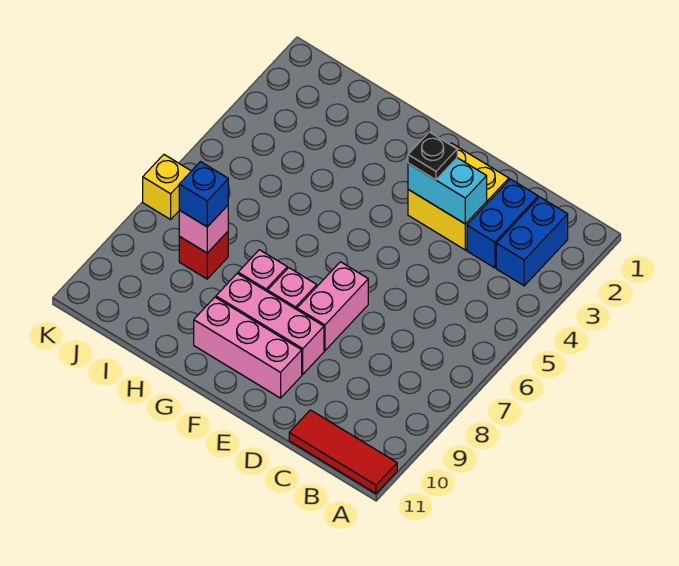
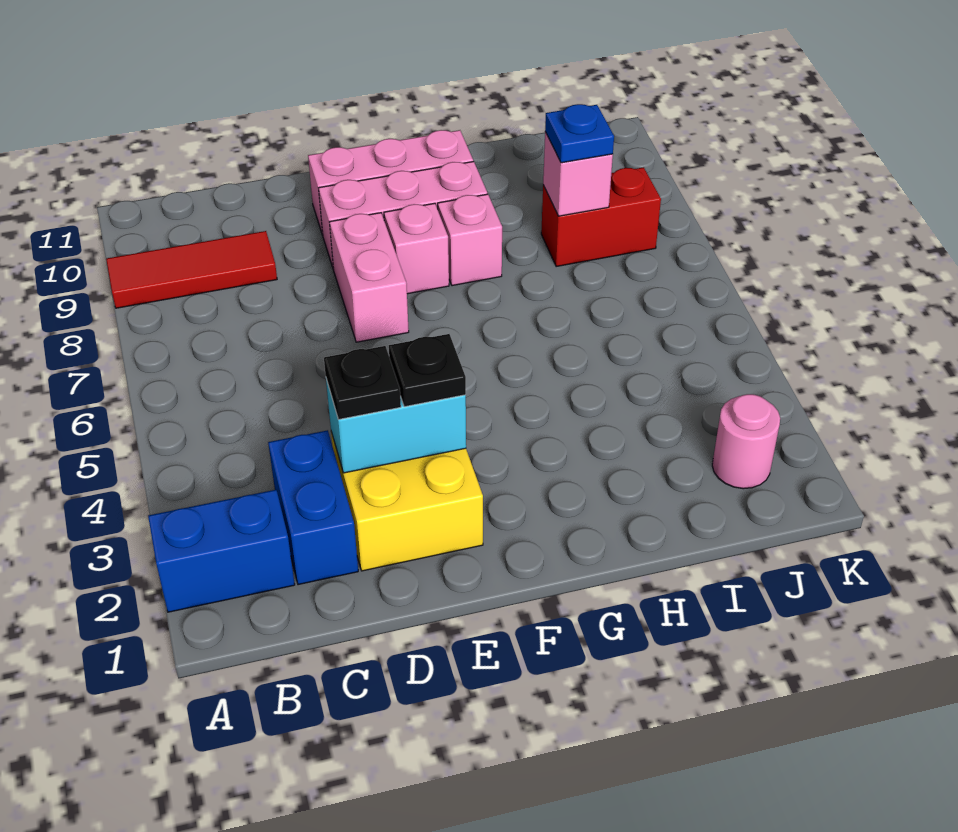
red tile A11:C11 level 1 -> red tile A9:C9 level 1
blue brick B2:B3 level 1 -> blue brick A2:B2 level 1
none -> black plate D3 level 3
red brick I8 level 1 -> red brick I8:J8 level 1
blue brick I8 level 3 -> blue plate I8 level 3
none -> pink round brick J2 level 1
yellow brick K7 level 1 -> none

